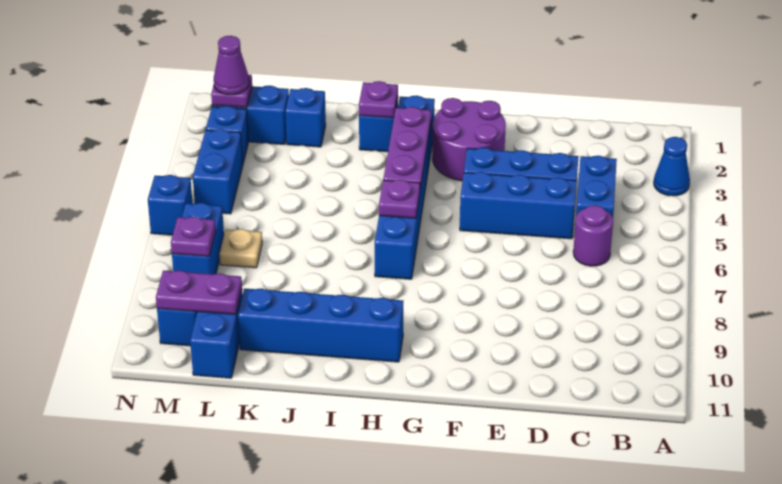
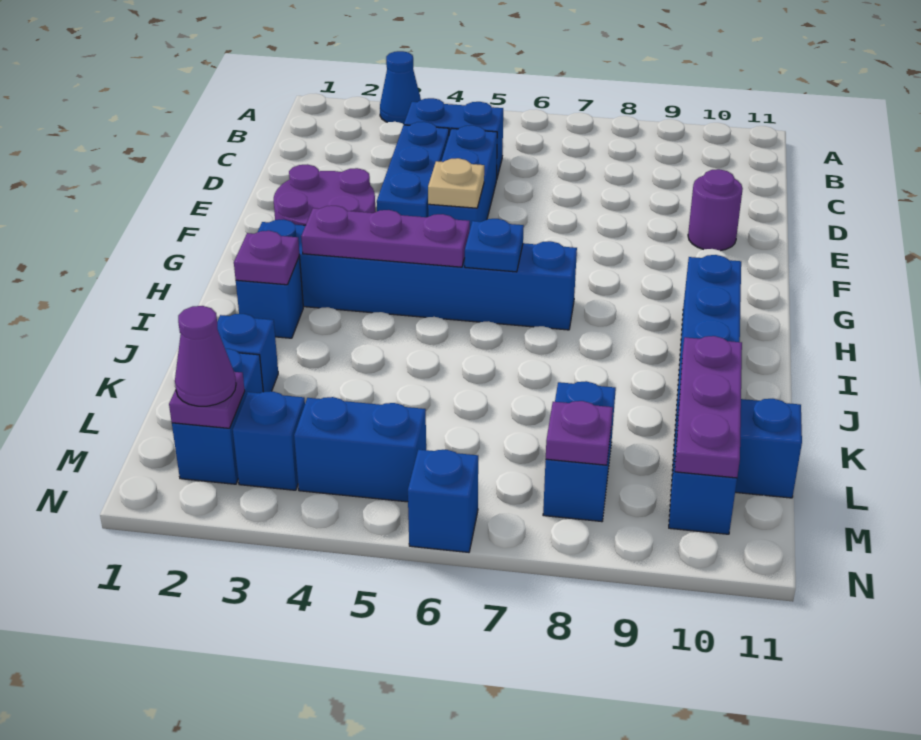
purple round brick C6 level 1 -> purple round brick E10 level 1
purple plate H6 level 2 -> blue plate H6 level 2
tan plate L7 level 1 -> tan plate F5 level 2
purple plate L10:M10 level 2 -> purple plate K10:M10 level 2
blue brick M7:M8 level 1 -> blue brick L8:M8 level 1

